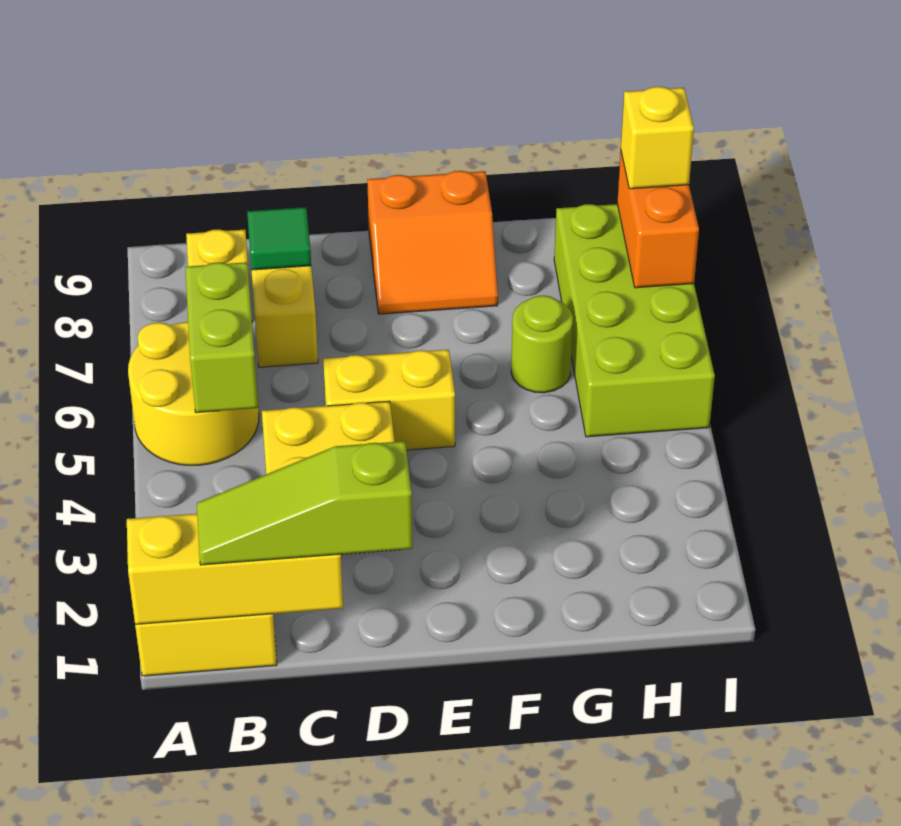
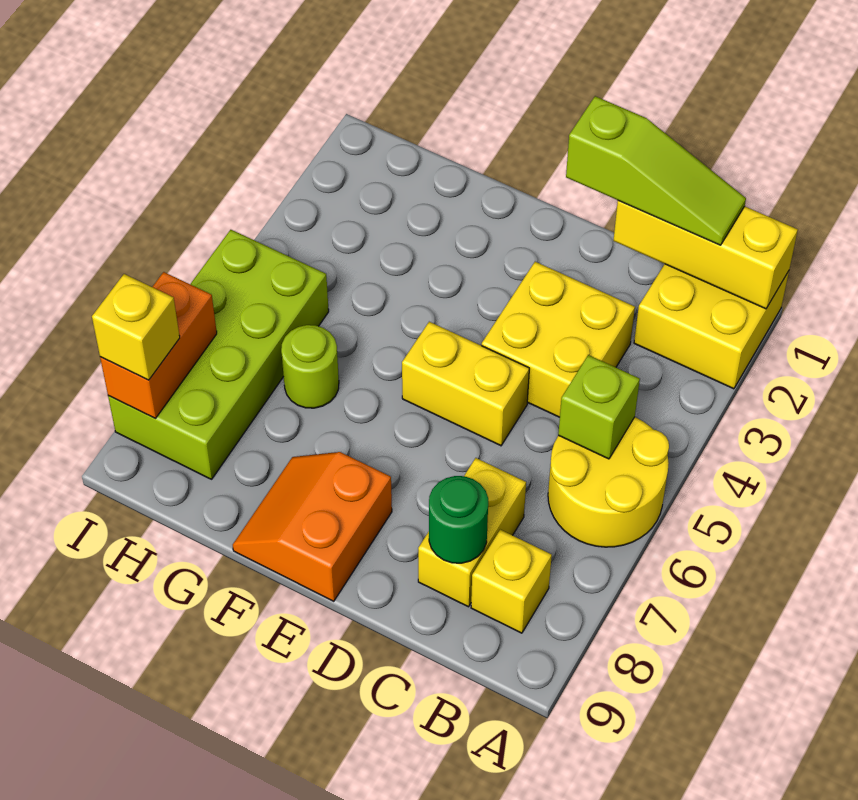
lime brick B5:B6 level 2 -> lime brick B5 level 2
green tile C8 level 2 -> green round brick C8 level 2
orange slope E8:F9 level 1 top 9 -> orange slope E8:F9 level 1 top E

